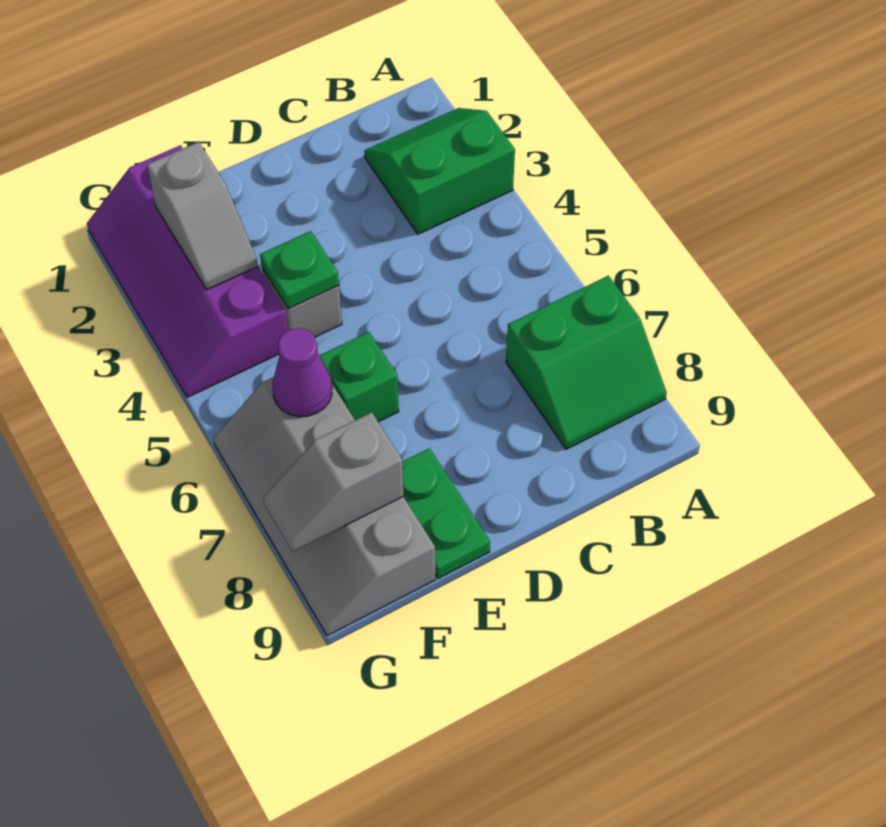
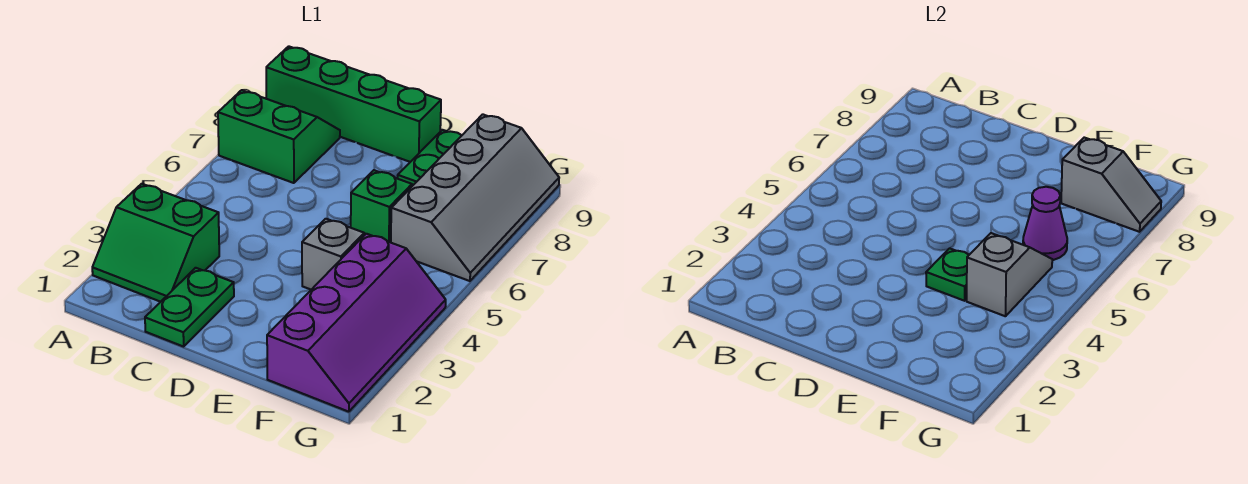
none -> green brick A9:D9 level 1
none -> green plate C1:C2 level 1
grey slope F2:F3 level 2 top 2 -> grey slope F4:F5 level 2 top 4

